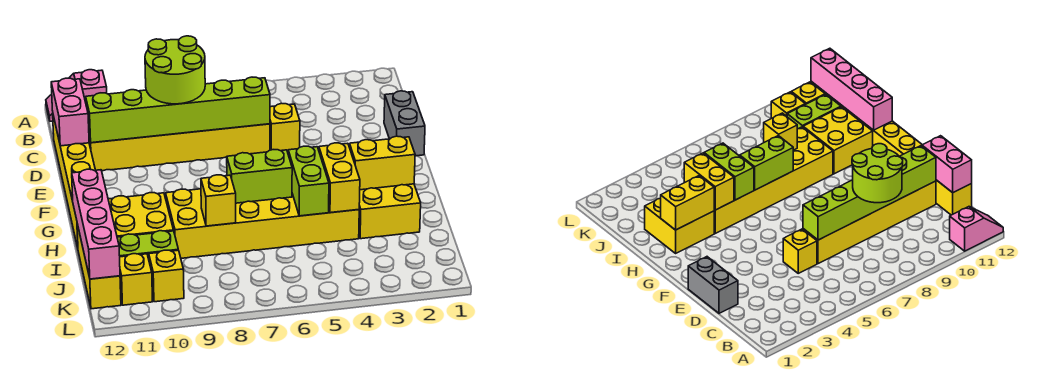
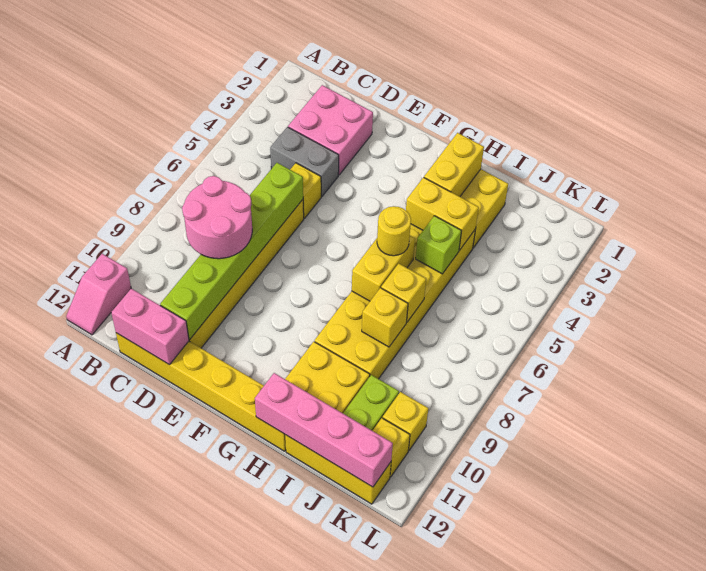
none -> pink brick C2:D3 level 1
lime round brick C8:D9 level 3 -> pink round brick C8:D9 level 3
grey brick D1:E1 level 1 -> grey brick C4:D4 level 1
lime brick H5:I5 level 2 -> lime brick I5 level 2
lime brick H6:H7 level 2 -> yellow brick H6:H7 level 2
none -> yellow round brick H6 level 3
none -> yellow brick I7 level 2

